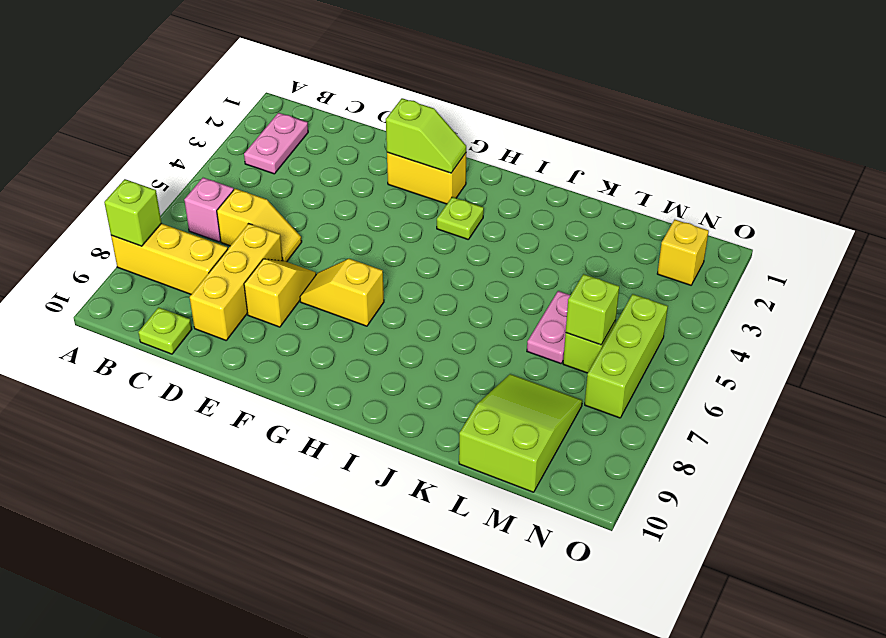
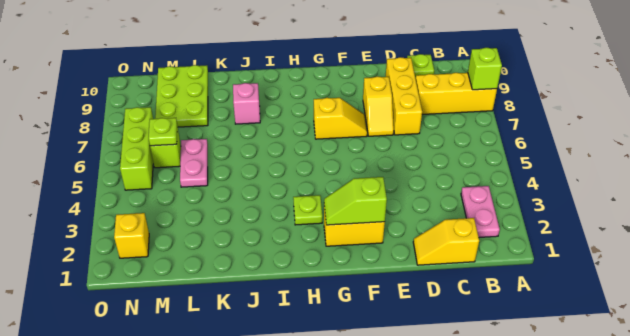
pink brick B6 level 1 -> pink brick J8 level 1
yellow slope C6:D6 level 1 top C -> yellow slope C1:D1 level 1 top C
lime slope L8:M10 level 1 top 10 -> lime plate L8:M10 level 1
lime brick M6 level 2 -> lime plate M6 level 2

